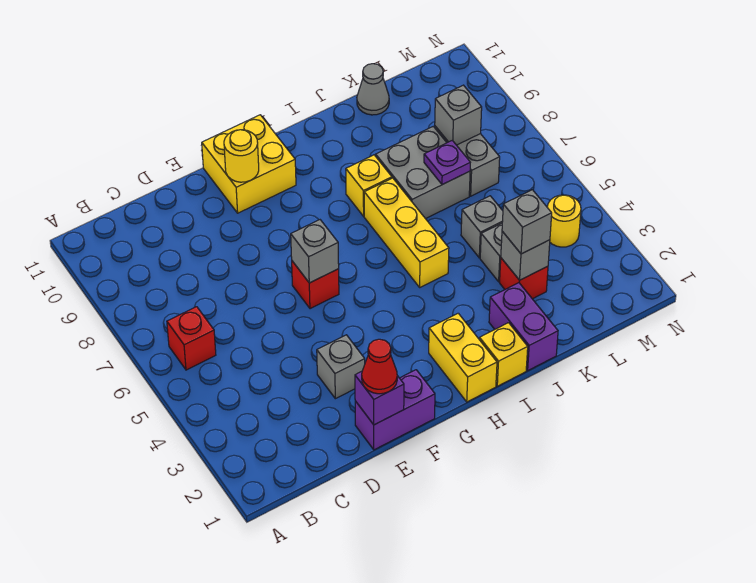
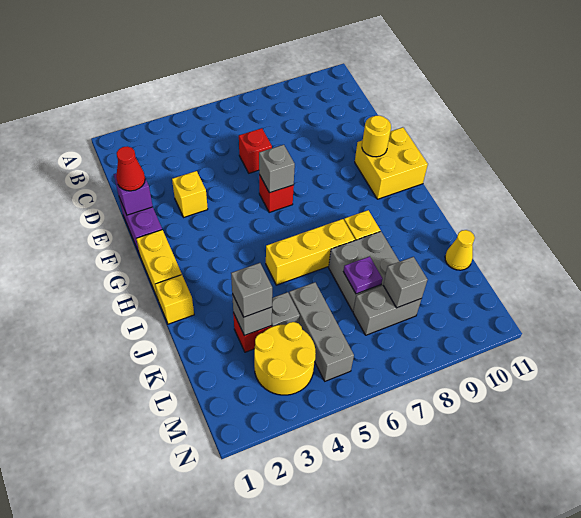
red brick B6 level 1 -> red brick D6 level 1
grey brick E3 level 1 -> yellow brick E3 level 1
yellow brick H1:H2 level 1 -> yellow brick G1:H1 level 1
purple brick J1:J2 level 1 -> none
grey brick K5 level 1 -> grey brick K5:M5 level 1
grey cone K11 level 1 -> yellow cone K11 level 1
yellow round brick M4 level 1 -> yellow round brick L3:M4 level 1

